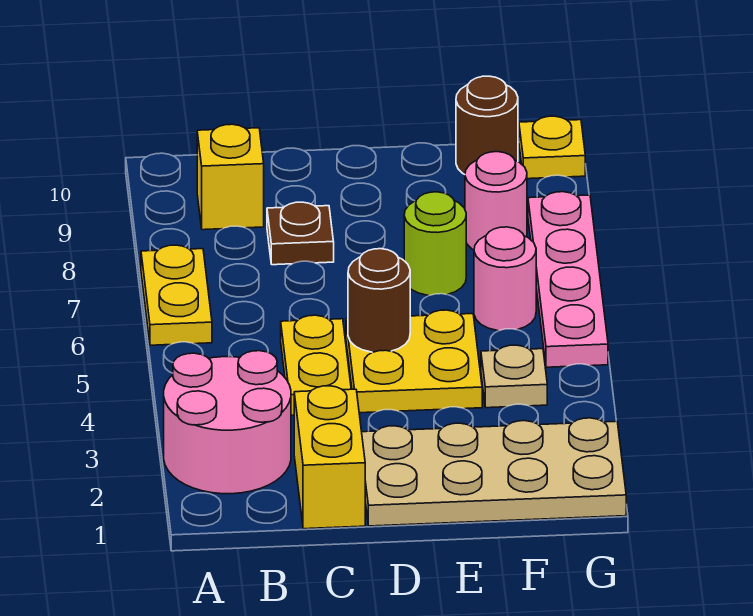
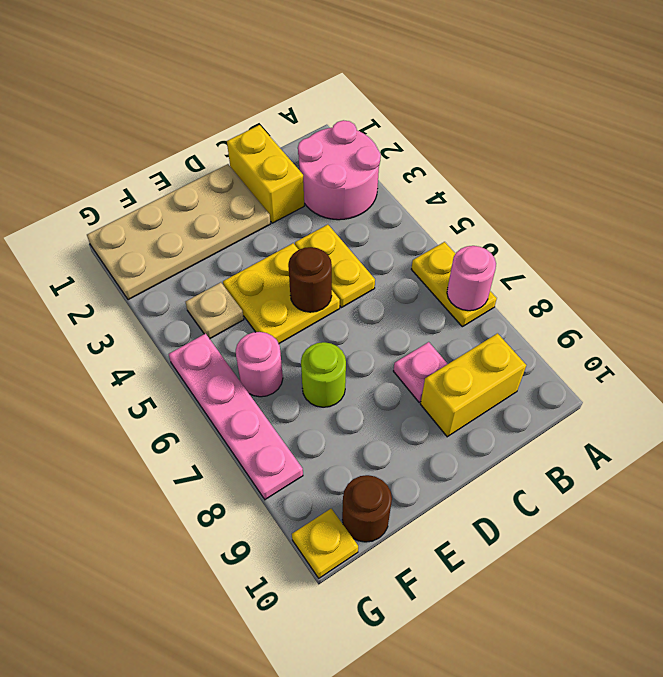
yellow brick B9 level 1 -> yellow brick B9:C9 level 1
brown plate C8 level 1 -> pink plate C8 level 1
pink round brick F8 level 1 -> pink round brick A7 level 2

